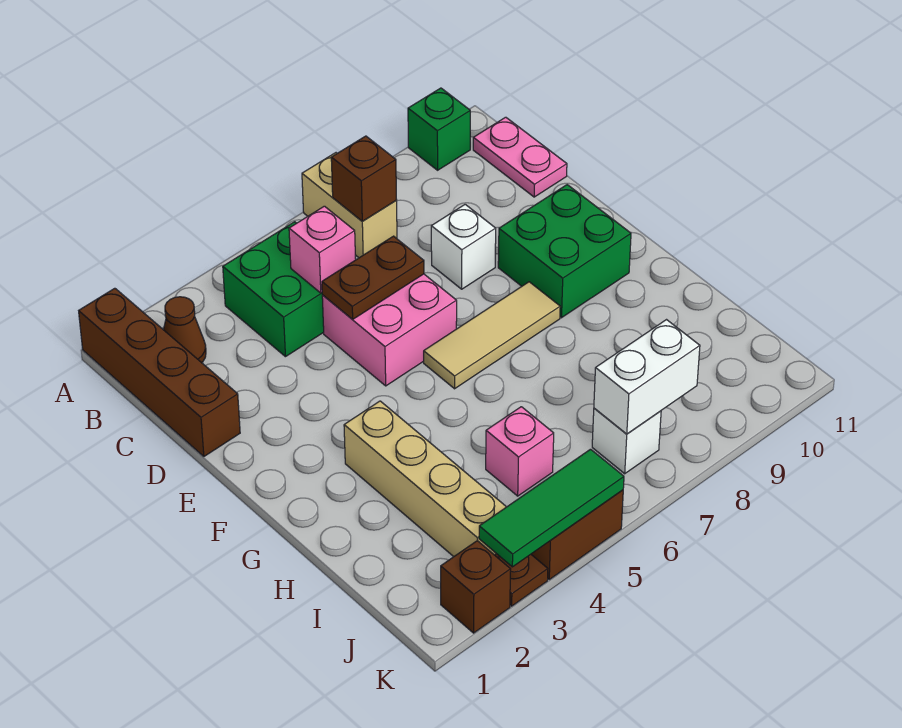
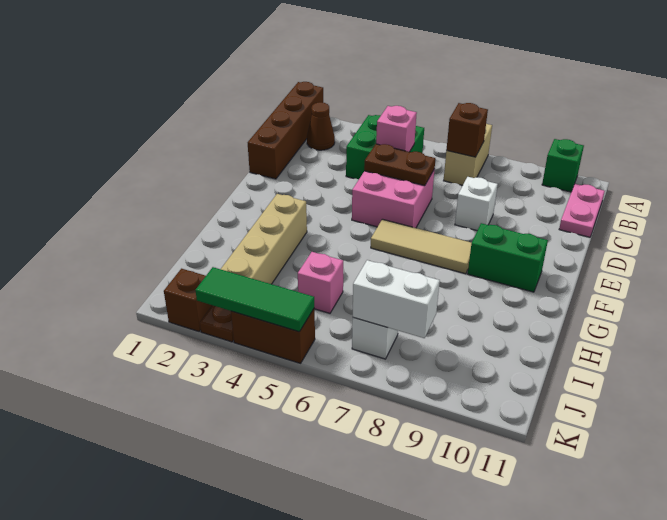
green brick E9:F10 level 1 -> green brick F9:F10 level 1

